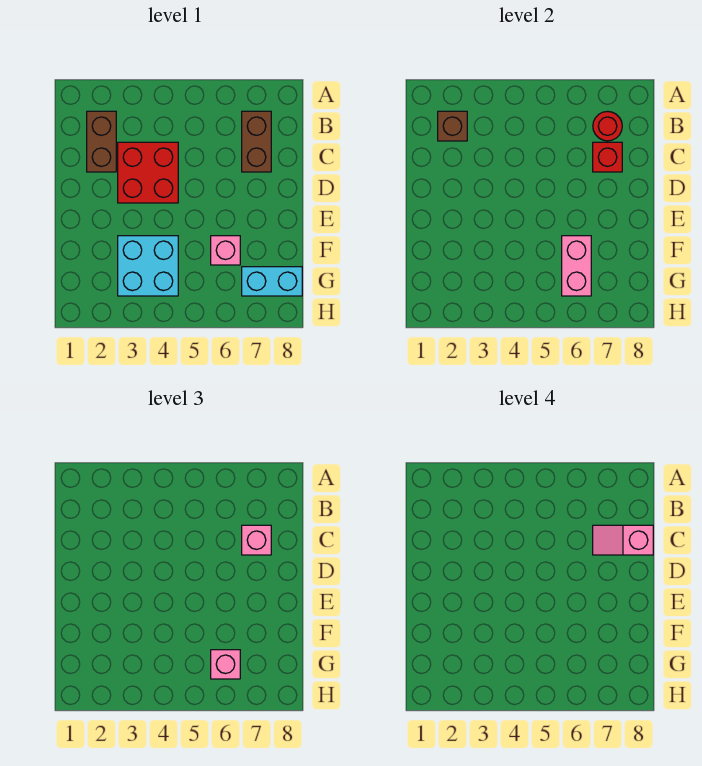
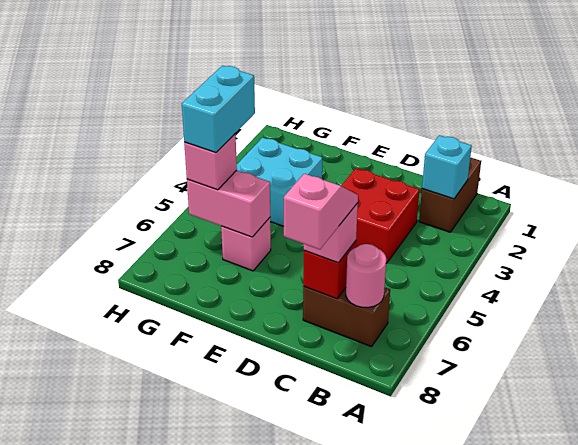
brown brick B2:C2 level 1 -> brown brick B1:B2 level 1
brown brick B2 level 2 -> cyan brick B2 level 2
red round brick B7 level 2 -> pink round brick B7 level 2
cyan brick G7:G8 level 1 -> cyan brick G5:G6 level 4

